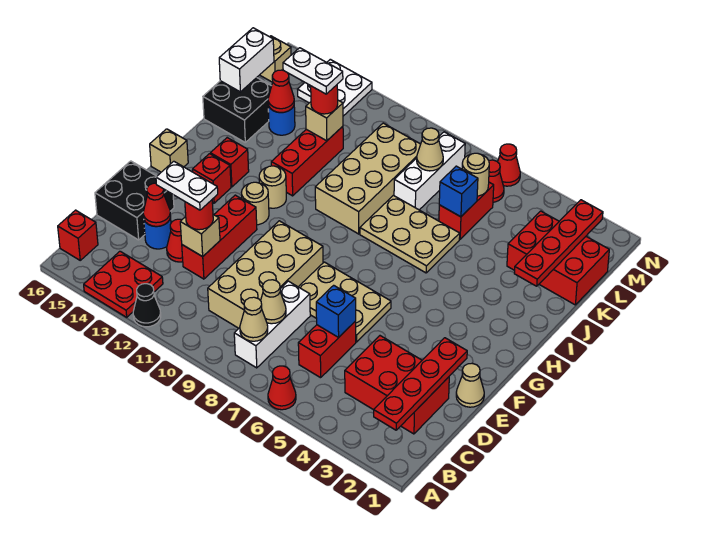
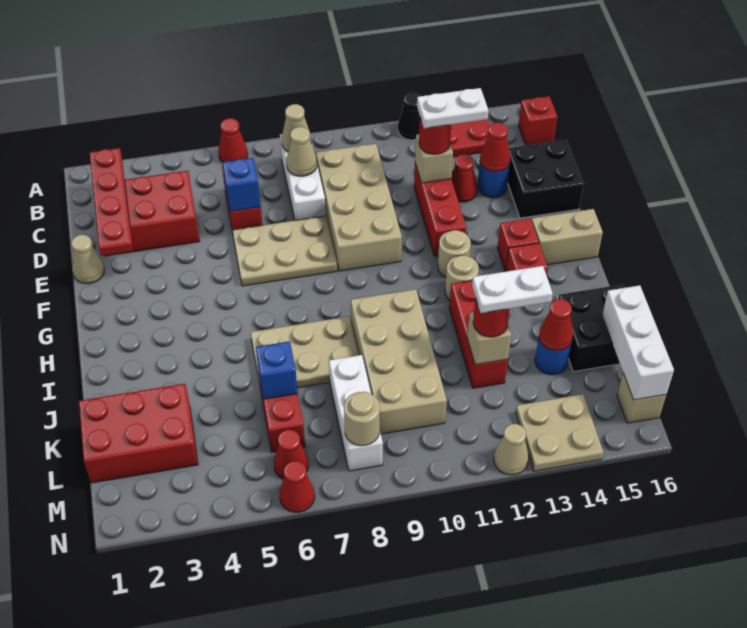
tan brick G16 level 1 -> tan brick G15:G16 level 1
red plate J2:M2 level 2 -> none
white brick K16:L16 level 2 -> white brick K16:M16 level 2
tan round brick L6 level 2 -> tan round brick M8 level 2
tan cone L8 level 2 -> tan cone N12 level 1
white plate M13:N14 level 1 -> tan plate M13:N14 level 1

